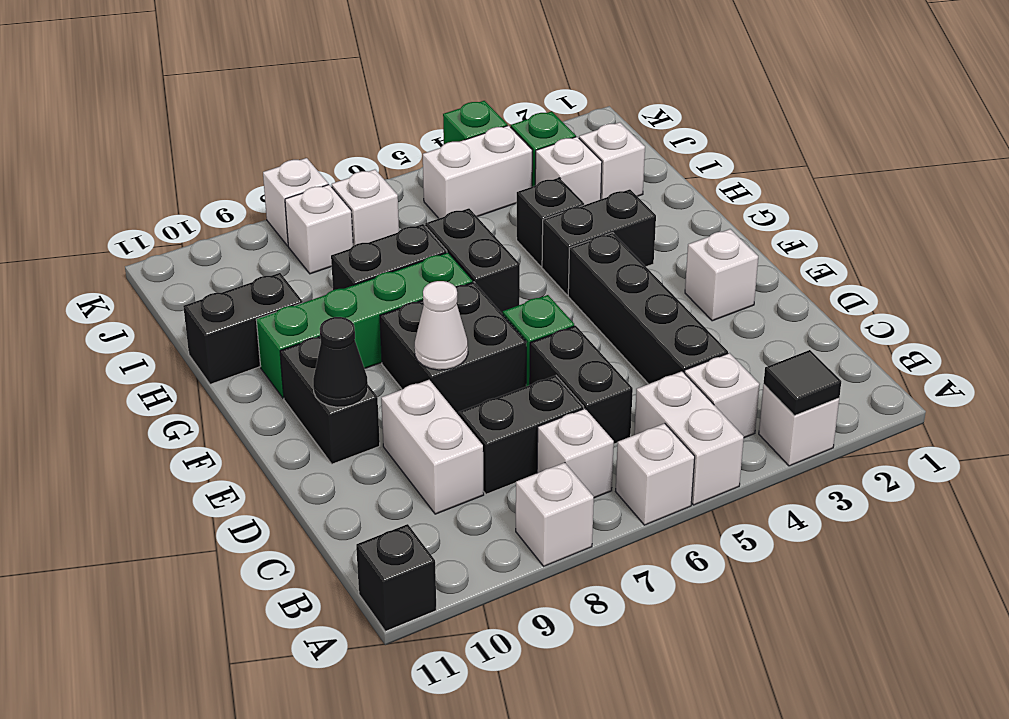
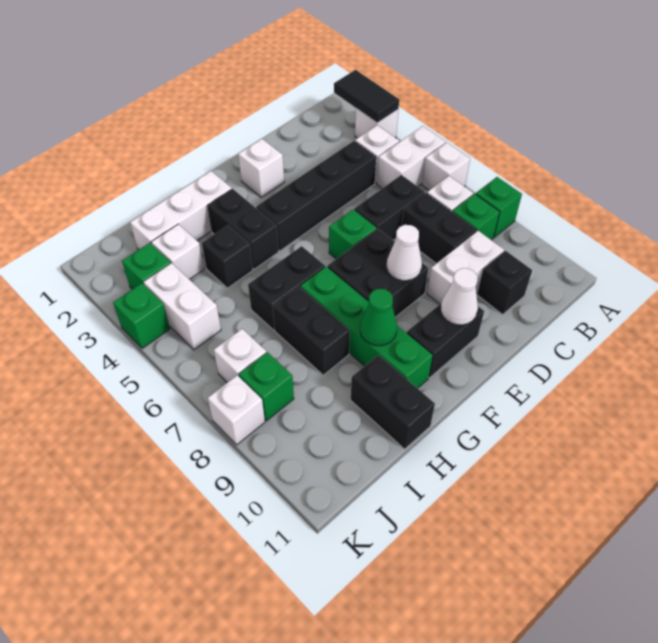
black tile A3 level 2 -> black tile A2:A3 level 2
white brick A8 level 1 -> green brick A8 level 1
black brick A11 level 1 -> black brick C10 level 1
none -> green brick B8 level 1
black cone E10 level 2 -> white cone E10 level 2
none -> green cone G9 level 2
white brick I2 level 1 -> white brick G2:I2 level 1
white brick J8 level 1 -> green brick J8 level 1

